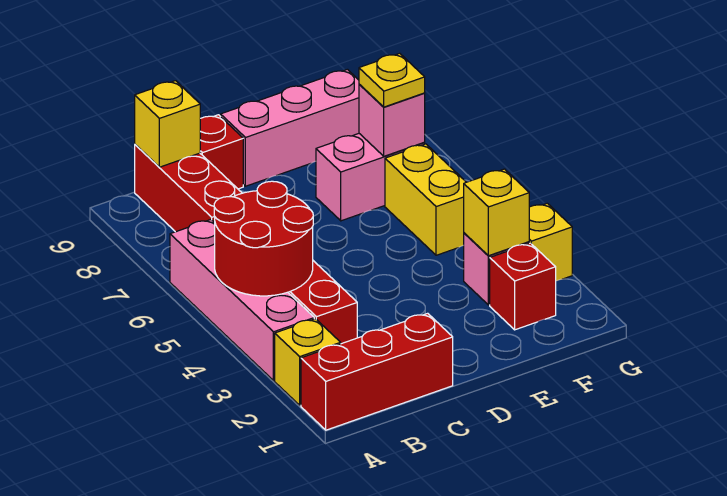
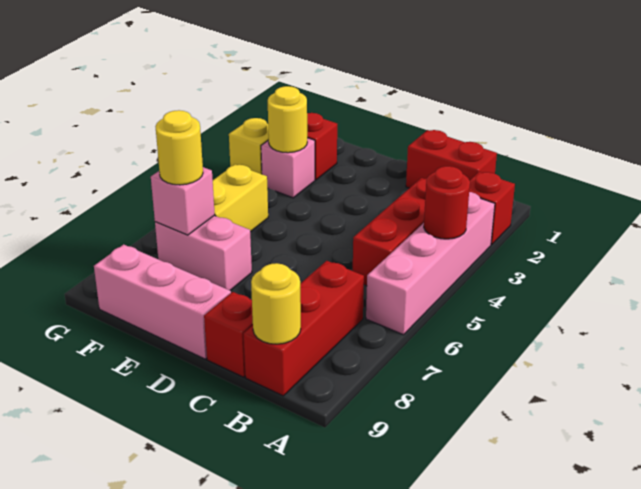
red brick A1:C1 level 1 -> red brick B1:C1 level 1
yellow brick A2 level 1 -> red brick A2 level 1
red round brick A4:B5 level 2 -> red round brick A4 level 2
yellow brick B9 level 2 -> yellow round brick B9 level 2
yellow brick F3 level 2 -> yellow round brick F3 level 2
yellow plate F7 level 3 -> yellow round brick F7 level 3

